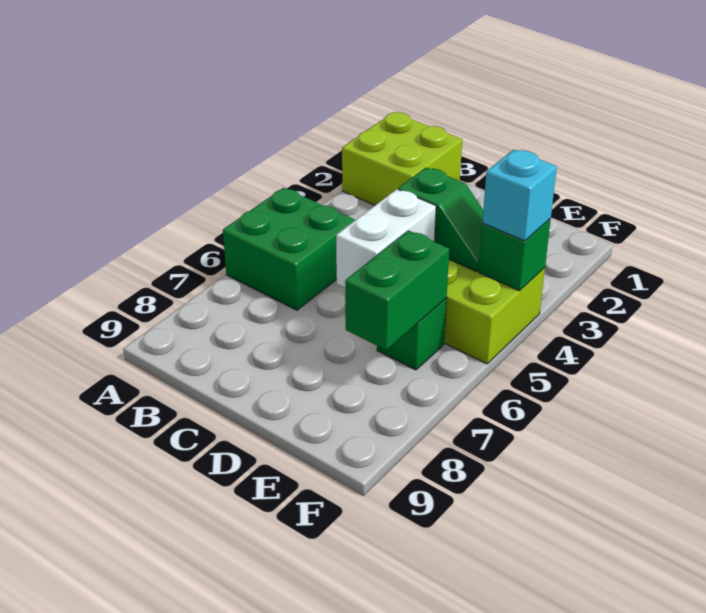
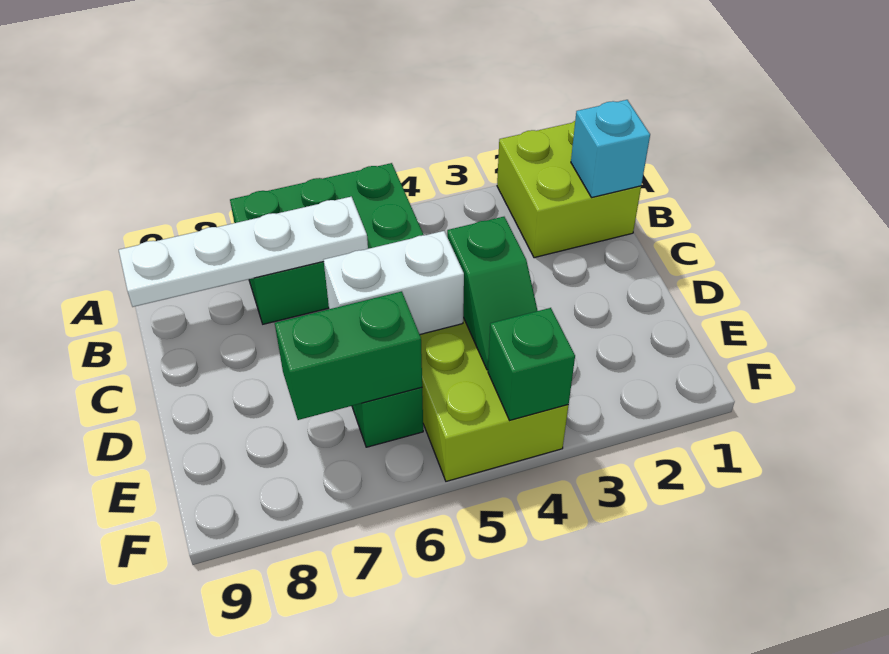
green brick A5:B6 level 1 -> green brick A5:B7 level 1
none -> white plate B6:B9 level 2
cyan brick F4 level 3 -> cyan brick B1 level 2

